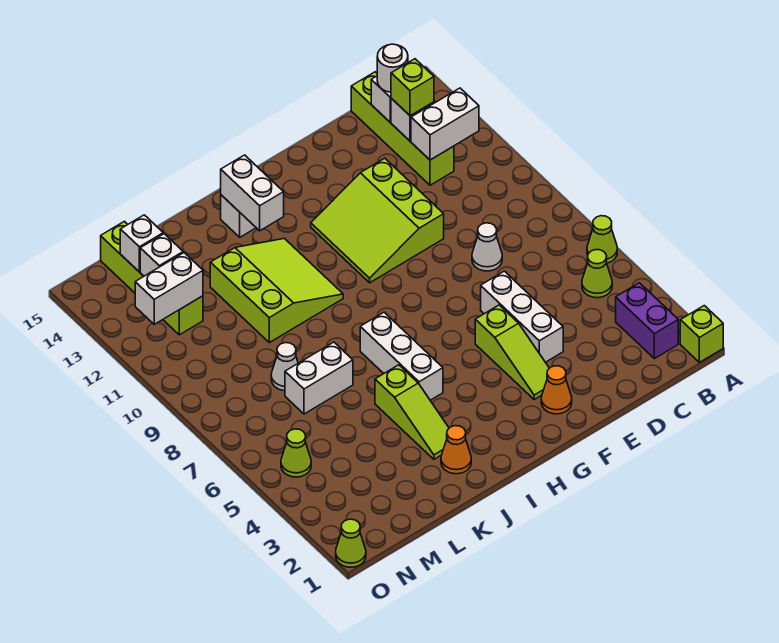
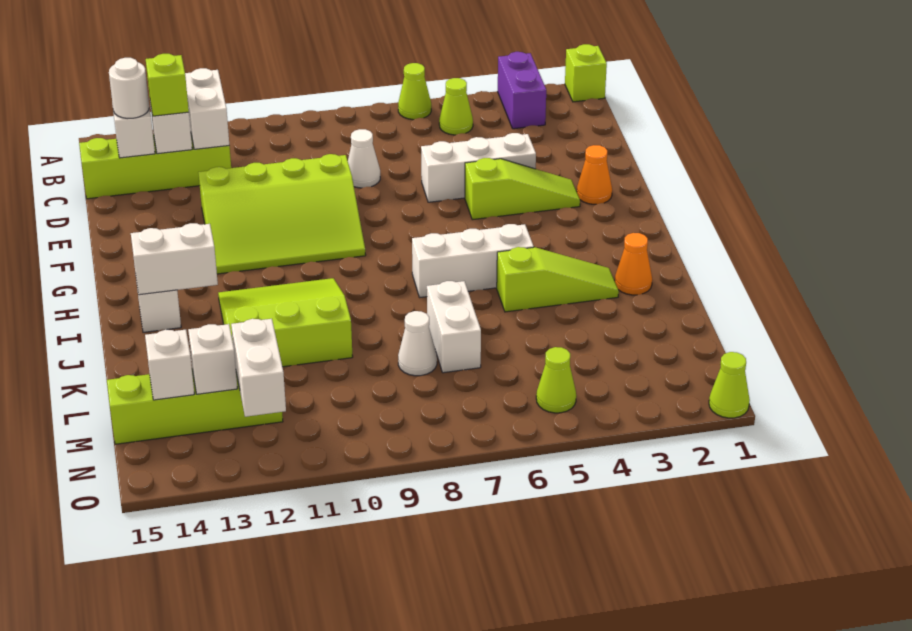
purple brick B2:B3 level 1 -> purple brick A3:B3 level 1
lime slope E10:G12 level 1 top E -> lime slope E9:G12 level 1 top E

